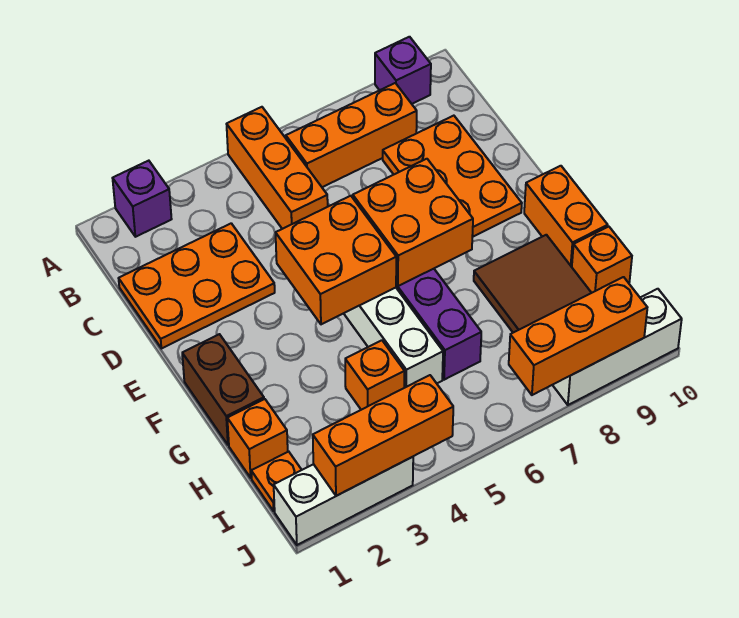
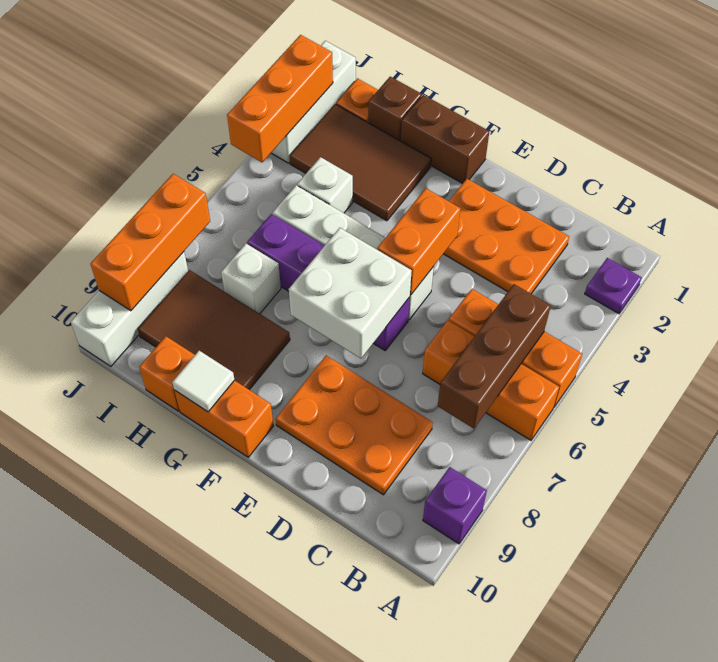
purple brick A2 level 1 -> purple plate A2 level 1
none -> brown brick B5:B7 level 2
orange brick B6:B8 level 1 -> orange brick A6:C6 level 1
orange plate C1:D3 level 1 -> orange plate C2:E3 level 1
orange brick E4:F5 level 2 -> orange brick E4:E5 level 2
orange brick E6:F7 level 2 -> white brick E6:F7 level 2
none -> brown tile G2:I3 level 1
none -> white tile G10 level 2
orange brick H1 level 1 -> brown brick H1 level 1
orange brick H4 level 1 -> white brick H4 level 1
none -> white brick H7 level 1

